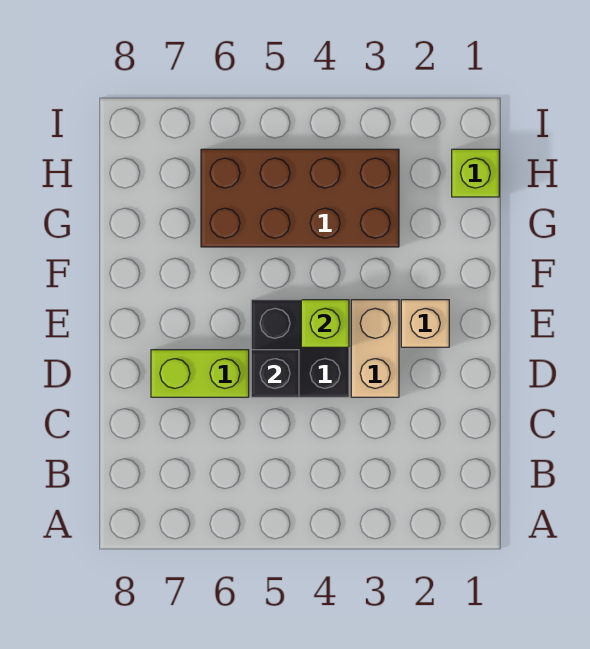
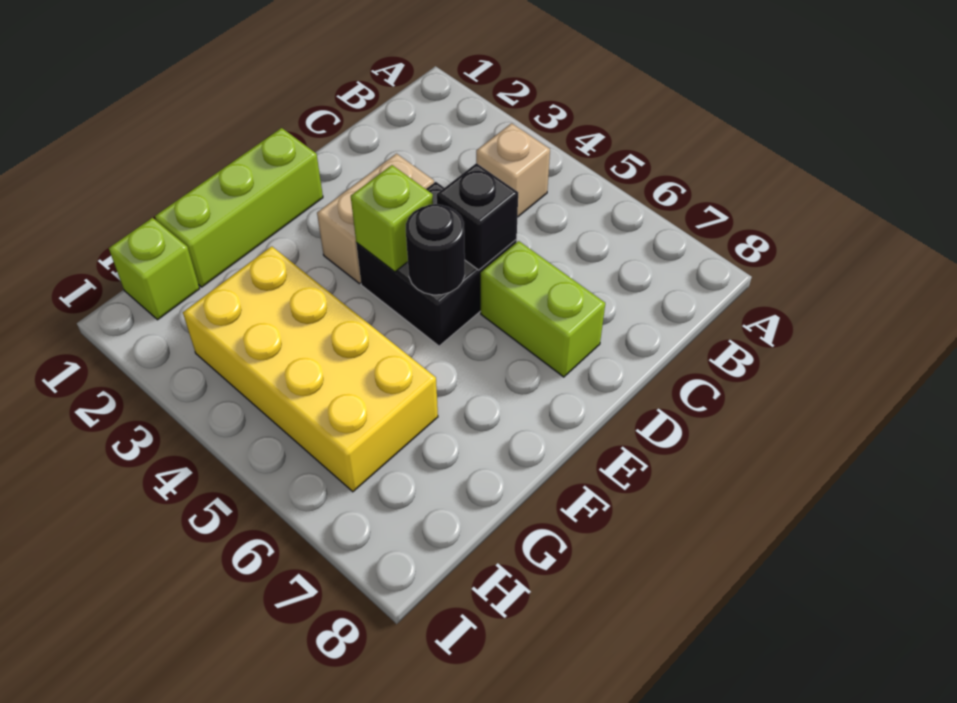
none -> lime brick E1:G1 level 1
tan brick E2 level 1 -> tan brick B4 level 1
none -> black round brick E5 level 2
brown brick G3:H6 level 1 -> yellow brick G3:H6 level 1

